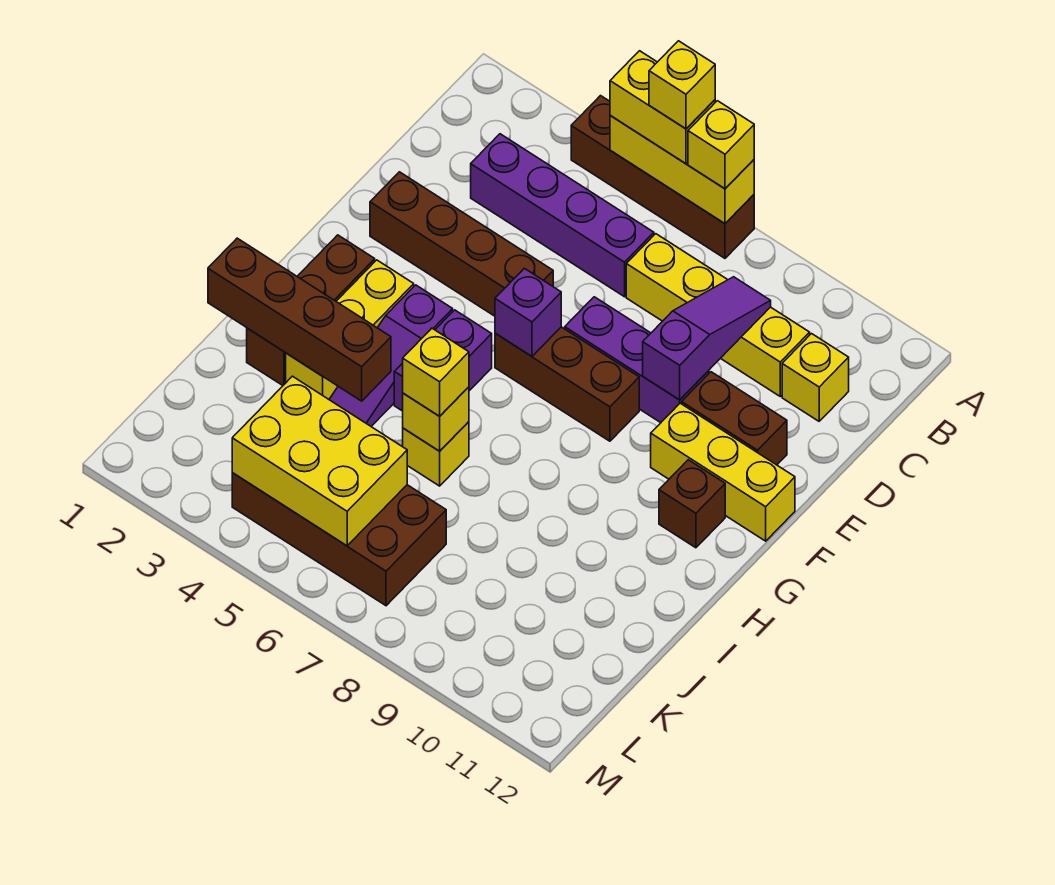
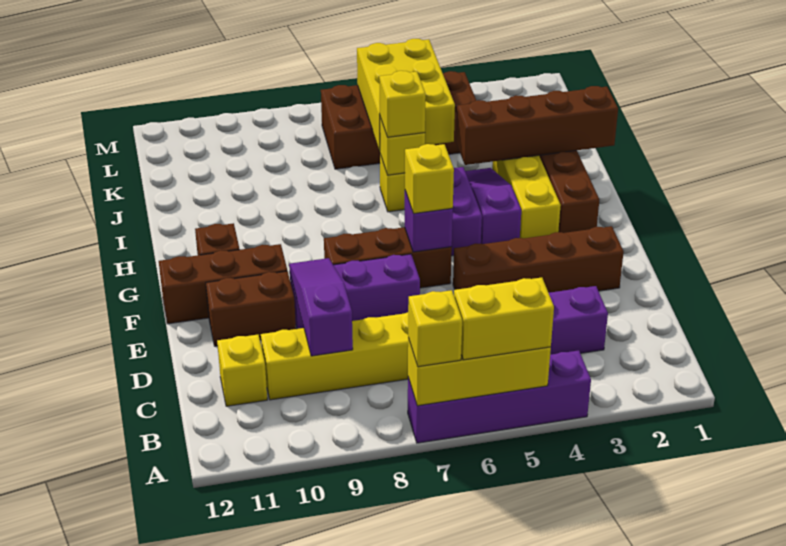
brown brick A4:A7 level 1 -> purple brick A4:A7 level 1
yellow brick A6 level 4 -> yellow brick F6 level 3
purple slope C9:E9 level 2 top E -> purple slope C9:E9 level 2 top C
yellow brick F10:F12 level 1 -> brown brick F10:F12 level 1
yellow brick K4:L6 level 2 -> yellow brick J5:L6 level 2

